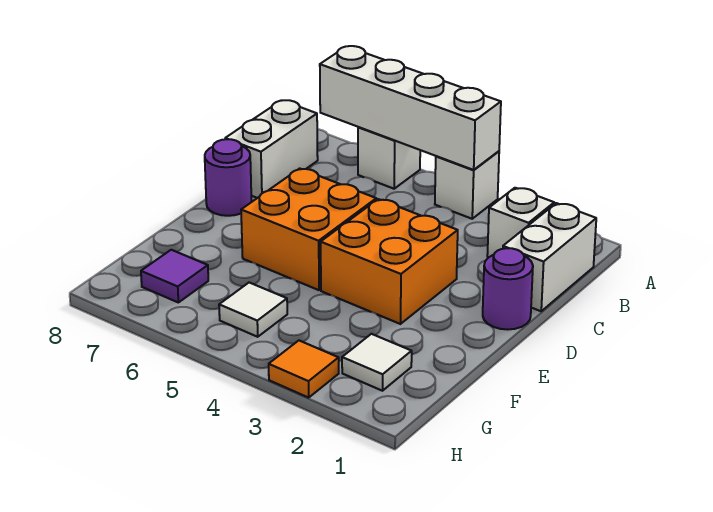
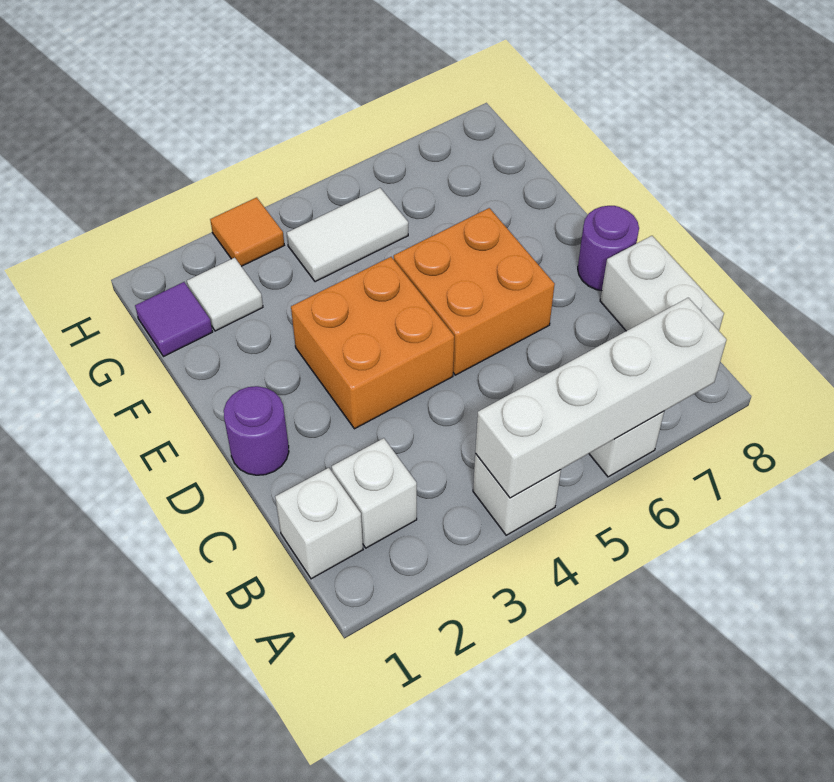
white brick B1:C1 level 1 -> white brick B1 level 1
white tile G5 level 1 -> white tile G4:G5 level 1
purple tile G7 level 1 -> purple tile G1 level 1

